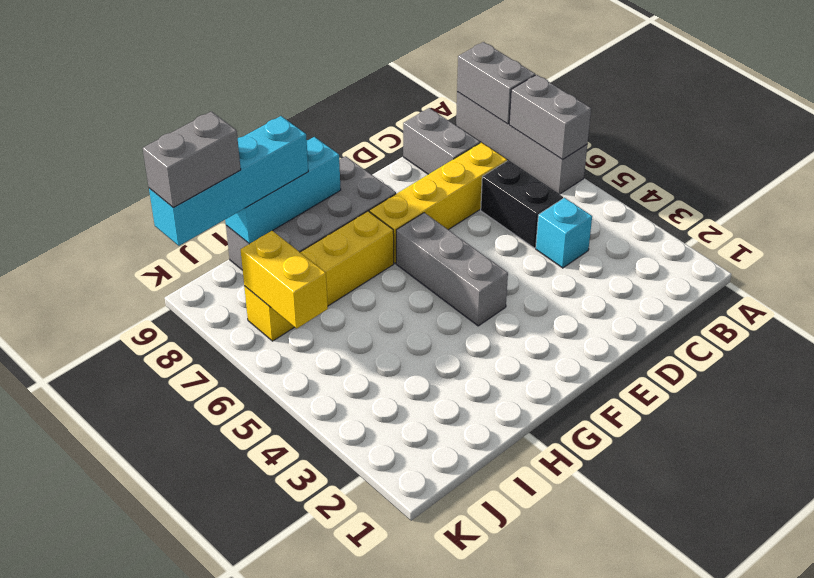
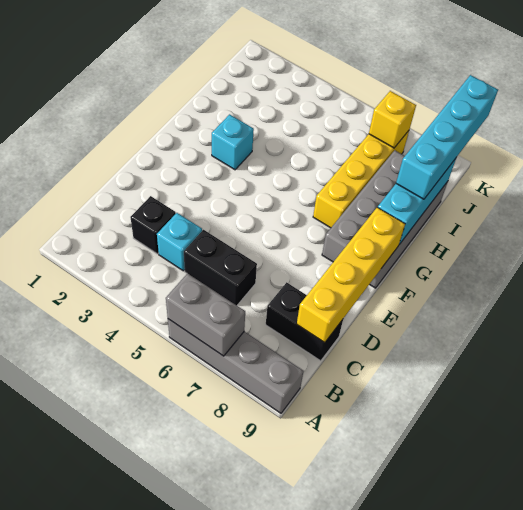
grey brick A8:A9 level 2 -> none
none -> black brick C3 level 1
yellow brick C7:F7 level 1 -> yellow brick C9:F9 level 2
grey brick C8:C9 level 1 -> black brick C8:C9 level 1
grey brick F4:F6 level 1 -> none
none -> cyan brick G3 level 1
yellow brick J6:J7 level 2 -> yellow brick J7 level 2
grey brick J9:K9 level 4 -> none

